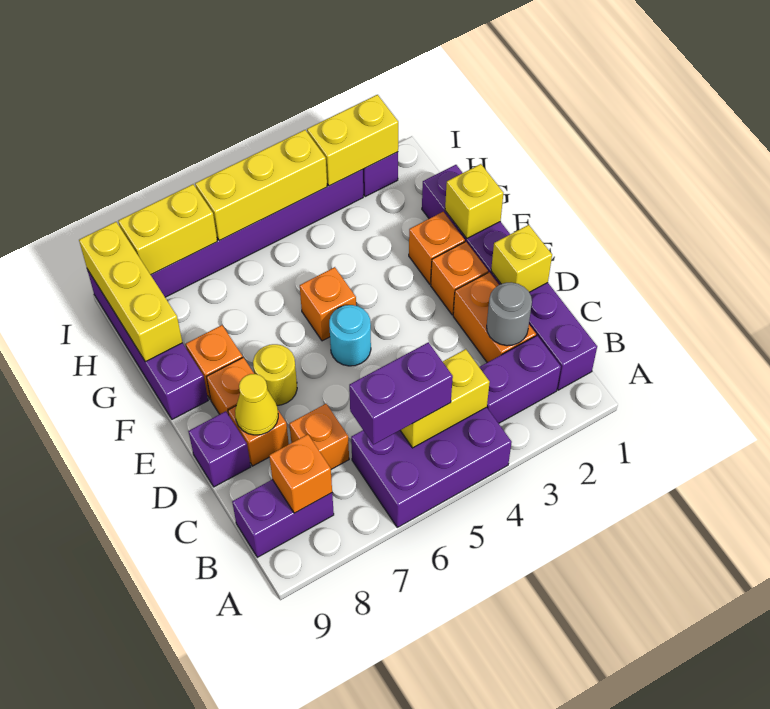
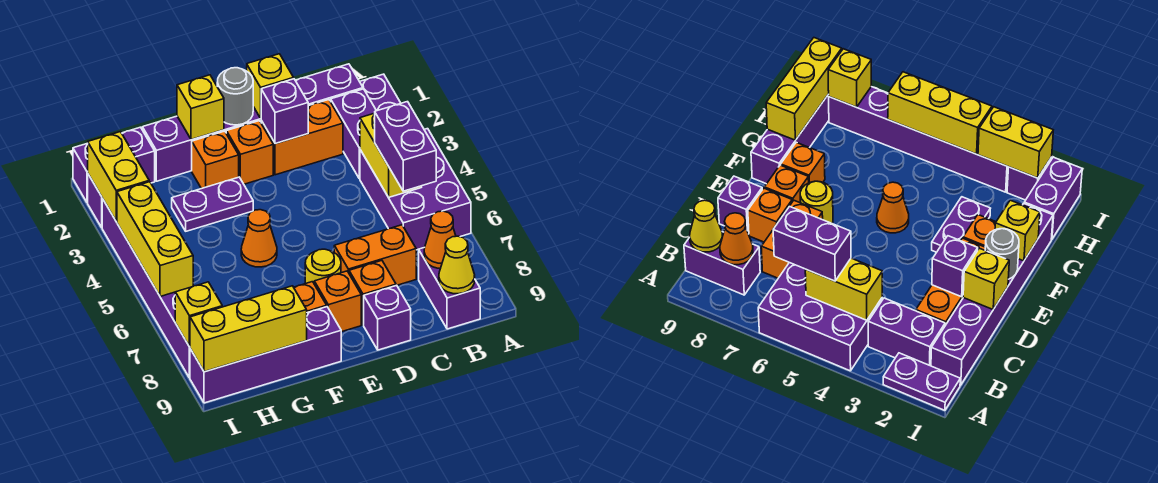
none -> purple plate A1:A2 level 1
orange brick B8 level 2 -> orange cone B8 level 2
grey round brick C2 level 2 -> grey round brick E1 level 2
orange brick C7 level 1 -> orange brick C7:D7 level 1
none -> purple brick D2 level 2
yellow cone D8 level 2 -> yellow cone B9 level 2
cyan round brick E5 level 1 -> none
none -> purple plate F3:G3 level 1
orange brick F5 level 1 -> orange cone F5 level 1
none -> purple brick H1:I1 level 1
yellow brick I7:I8 level 2 -> yellow brick I8 level 2

